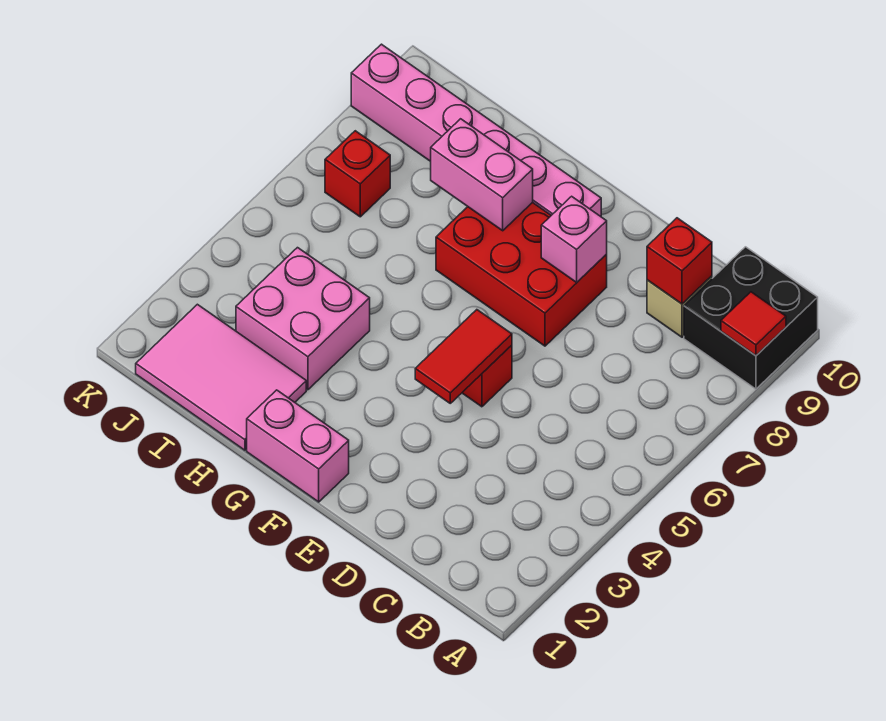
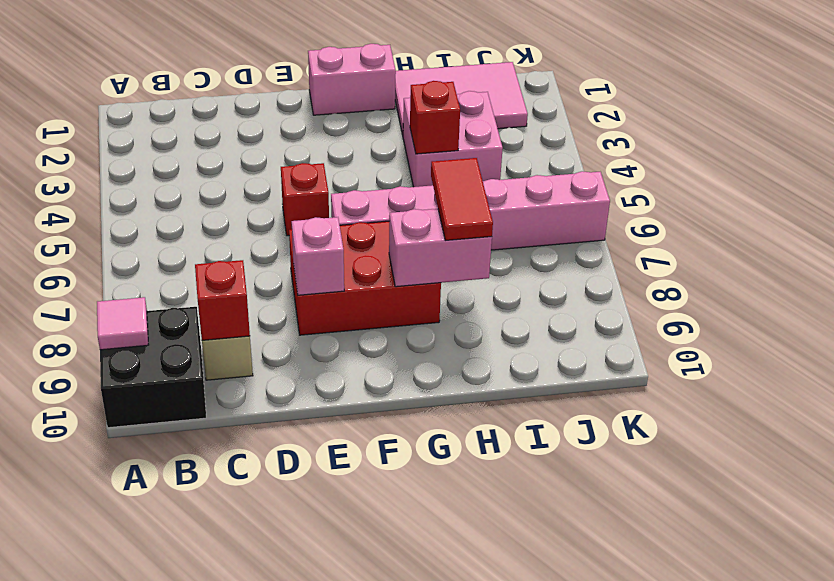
red tile A9 level 2 -> pink tile A9 level 2
red tile E4:E5 level 2 -> red tile H7:H8 level 3
pink brick F9:K9 level 1 -> pink brick F6:K6 level 1
red brick J7 level 1 -> red brick H4 level 2

